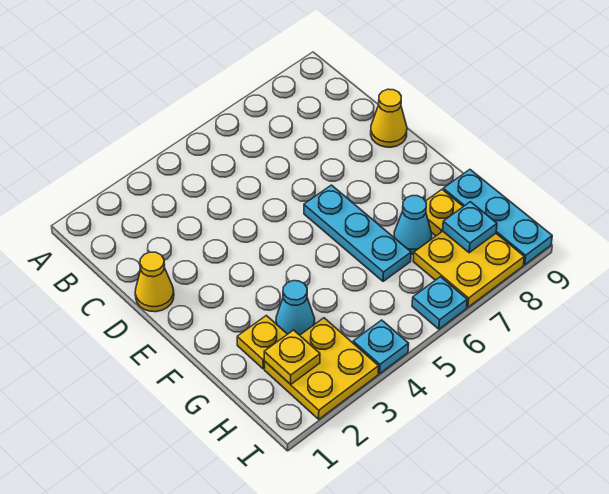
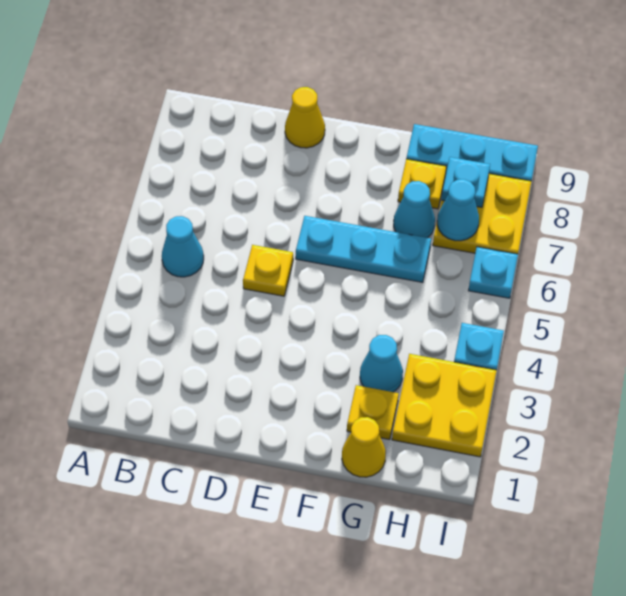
none -> cyan cone B5 level 1
yellow cone D1 level 1 -> yellow cone G1 level 1
yellow plate H2 level 2 -> yellow plate D5 level 1
none -> cyan cone H7 level 2

